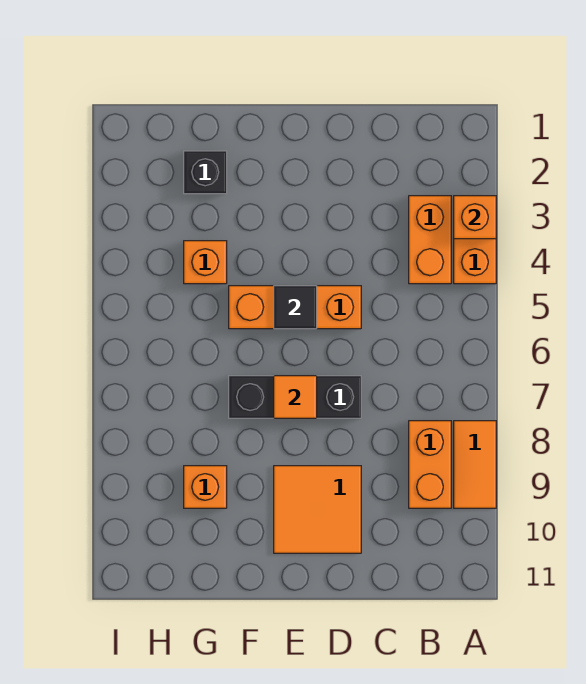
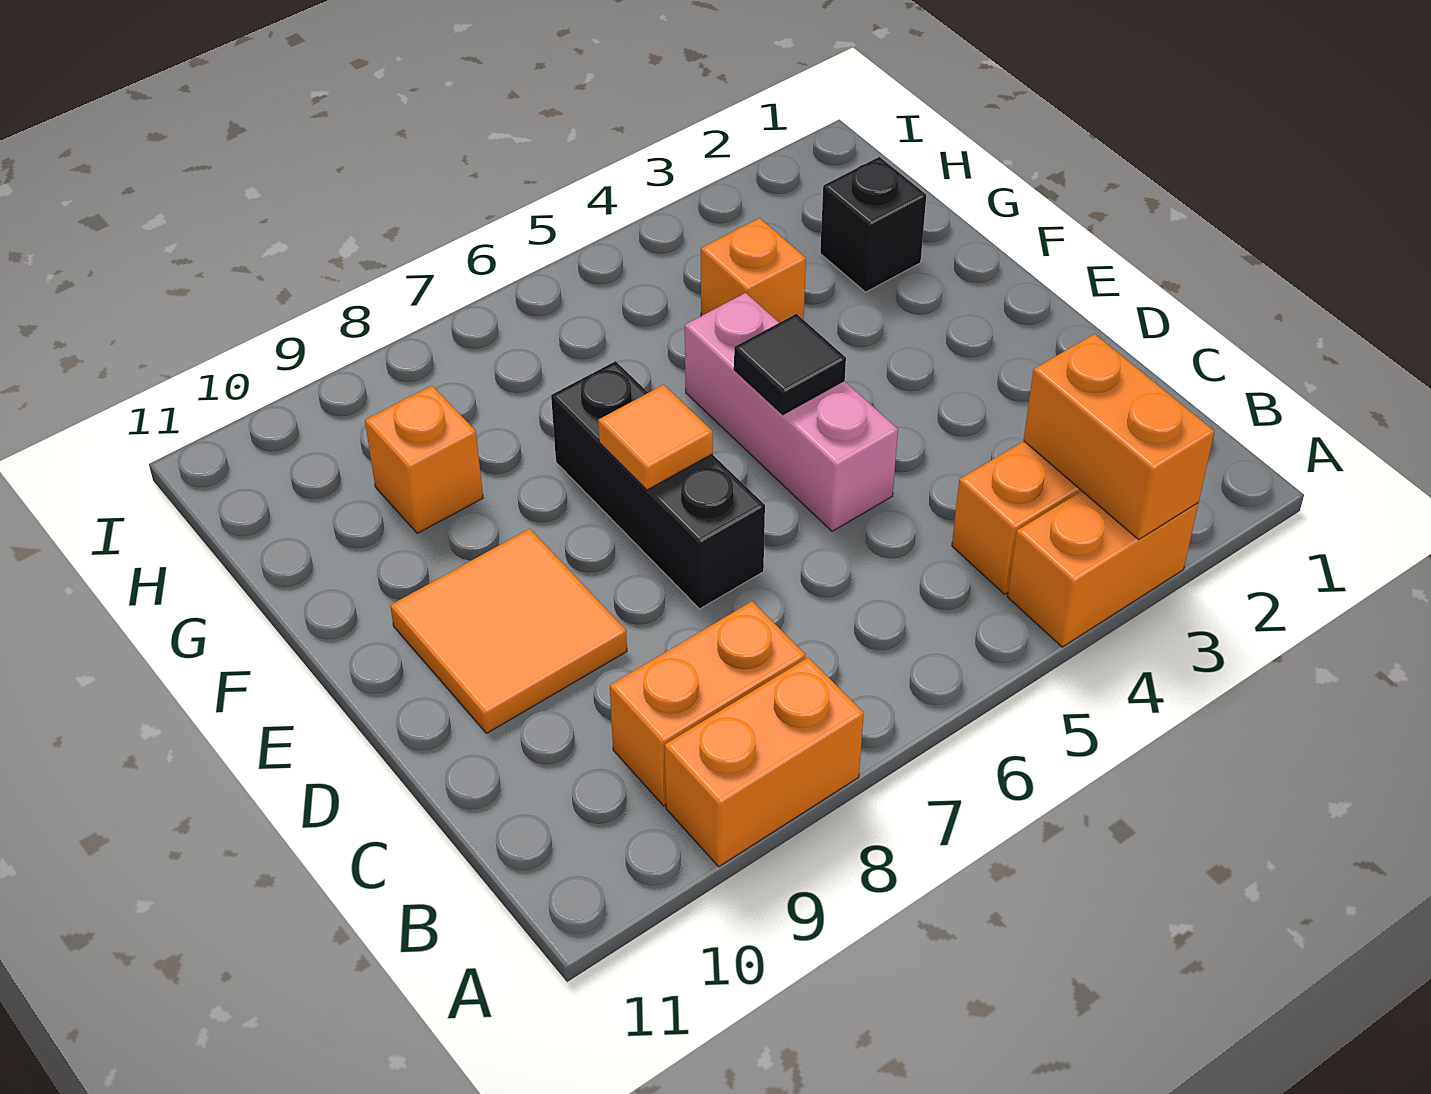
orange brick A3 level 2 -> orange brick A3:B3 level 2
orange tile A8:A9 level 1 -> orange brick A8:A9 level 1
orange brick D5:F5 level 1 -> pink brick D5:F5 level 1

